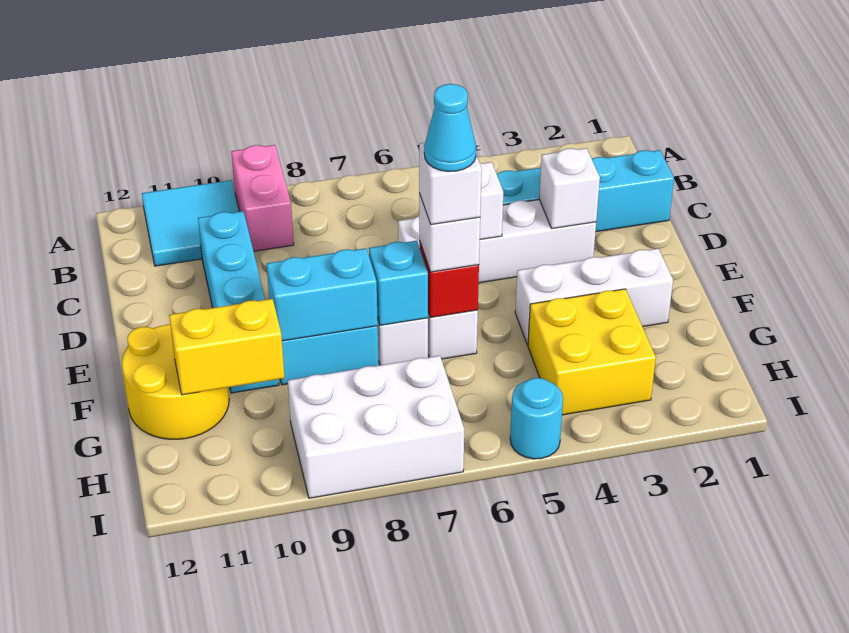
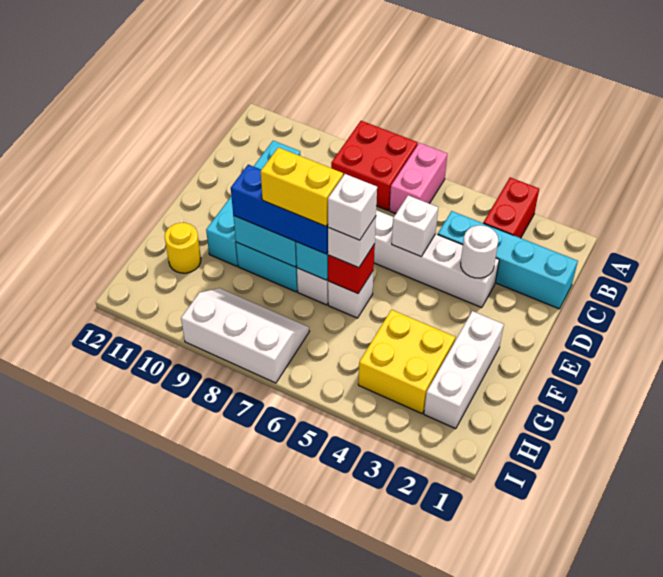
none -> red brick A3:B3 level 1
none -> red brick A7:B8 level 1
pink brick A9:B9 level 1 -> pink brick A6:B6 level 1
cyan tile A10:B11 level 1 -> none
white brick D3 level 2 -> white round brick D3 level 2
white brick F2:F4 level 1 -> white brick F2:H2 level 1
cyan cone F6 level 5 -> none
none -> blue brick F7:F9 level 3
yellow round brick F11:G12 level 1 -> yellow round brick G11 level 1
yellow brick G10:G11 level 2 -> yellow brick F7:F8 level 4
white brick H7:I9 level 1 -> white slope H7:I9 level 1 top I
cyan round brick I5 level 1 -> none

